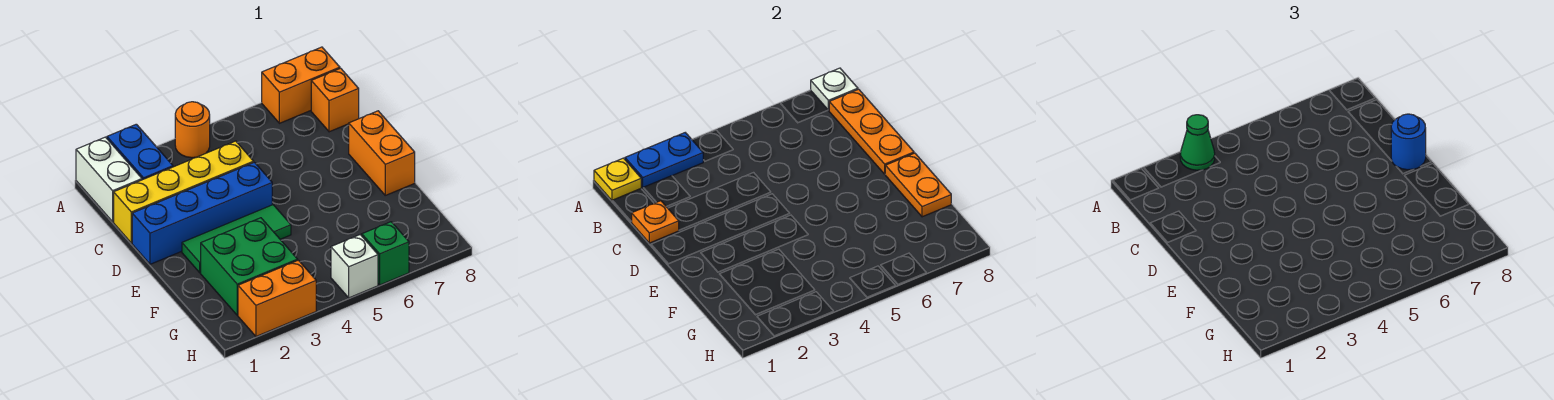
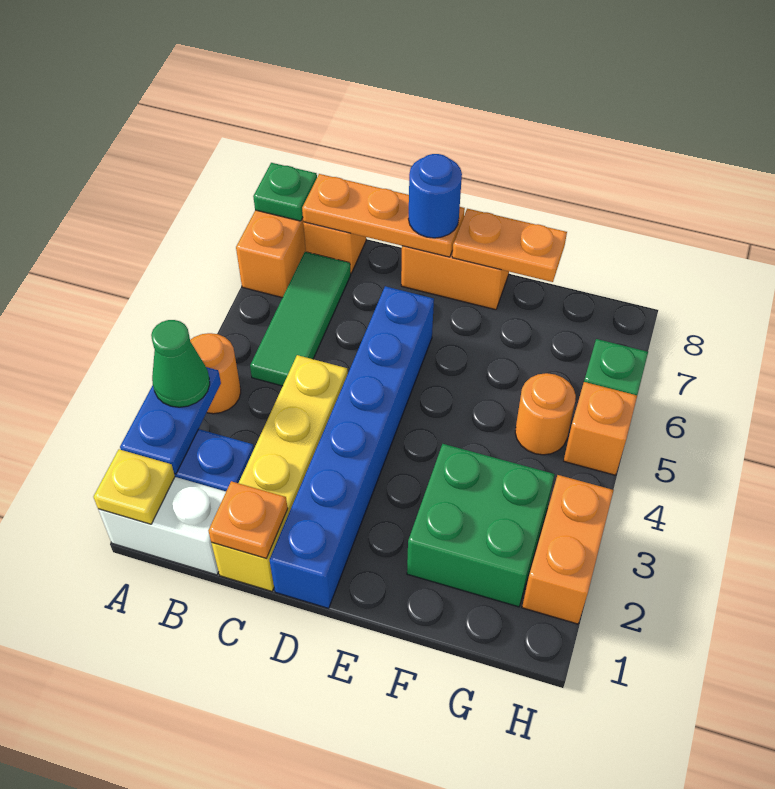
white plate A8 level 2 -> green plate A8 level 2
blue brick D1:D4 level 1 -> blue brick D1:D6 level 1
green tile E2:E4 level 1 -> green tile B5:B7 level 1
none -> orange round brick G5 level 1
white brick H5 level 1 -> orange brick H5 level 1

